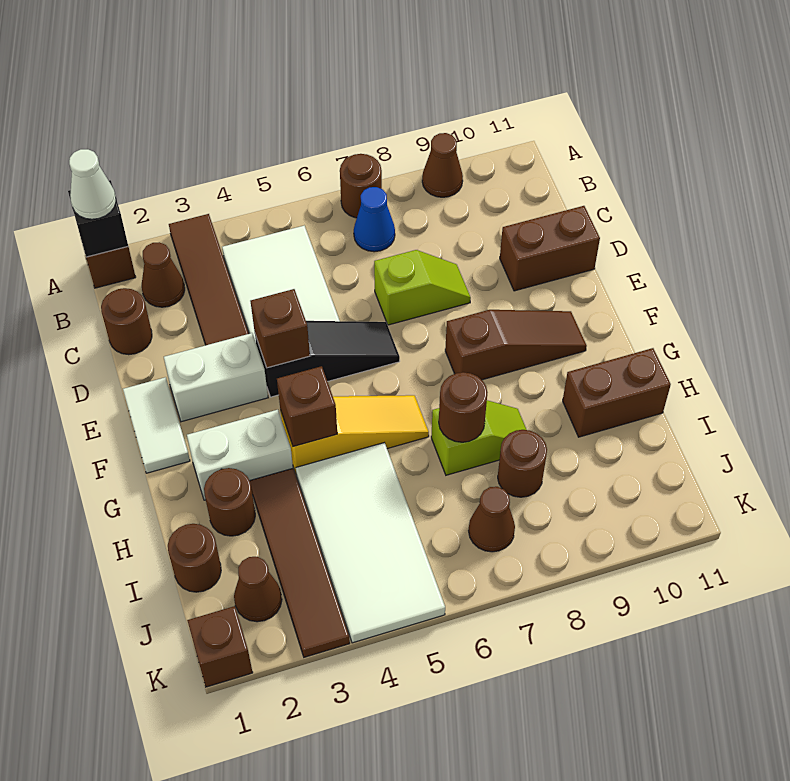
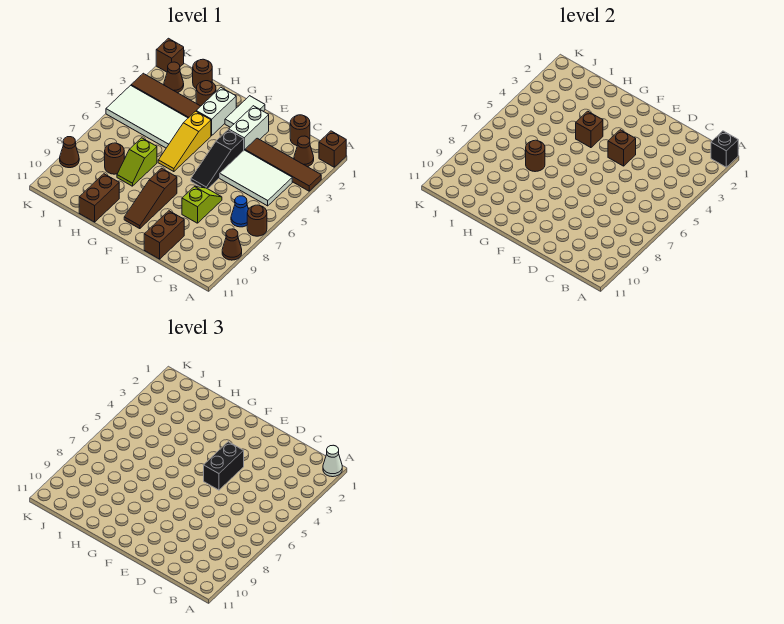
lime slope D7:D8 level 1 top 7 -> lime slope D7:D8 level 1 top 8
white tile E1:F1 level 1 -> white tile F1:F2 level 1
none -> black brick E4:E5 level 3
brown cone J7 level 1 -> brown cone K9 level 1

